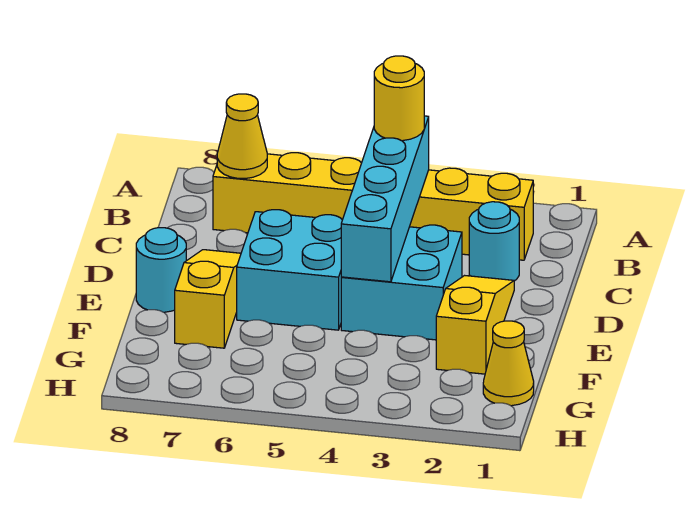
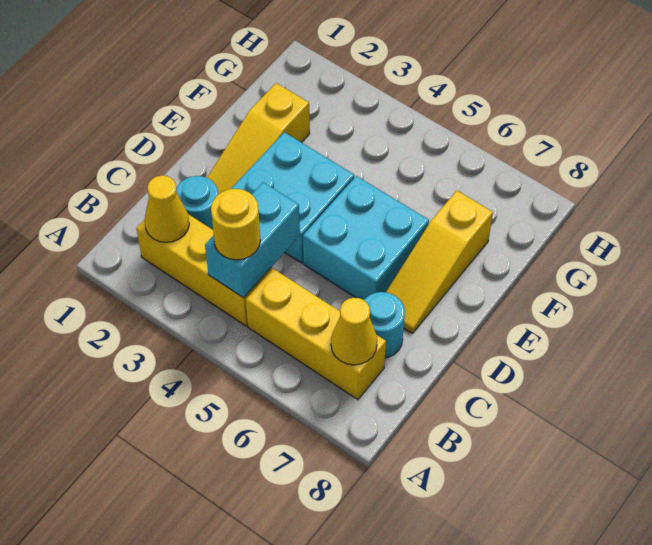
cyan brick B4:E4 level 2 -> cyan brick B4:C4 level 2
cyan round brick E8 level 1 -> cyan round brick C7 level 1
yellow cone G1 level 1 -> yellow cone B2 level 2

